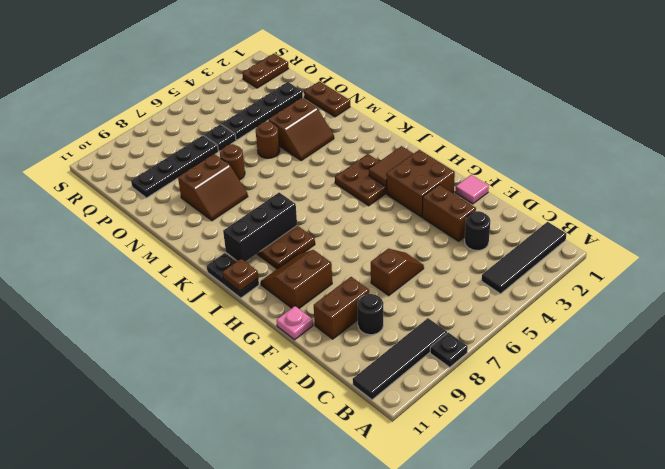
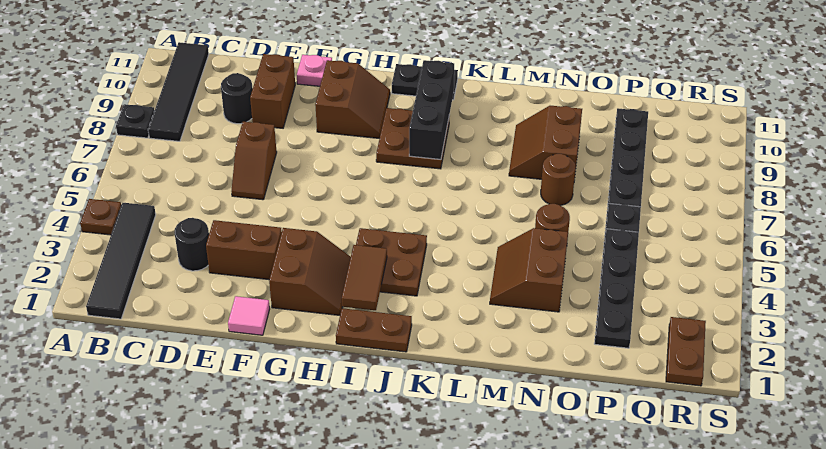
brown brick G2:H3 level 1 -> brown slope G2:H3 level 1 top G
brown plate I11 level 2 -> brown plate A4 level 1
brown plate N1:O1 level 1 -> brown plate I1:J1 level 1

